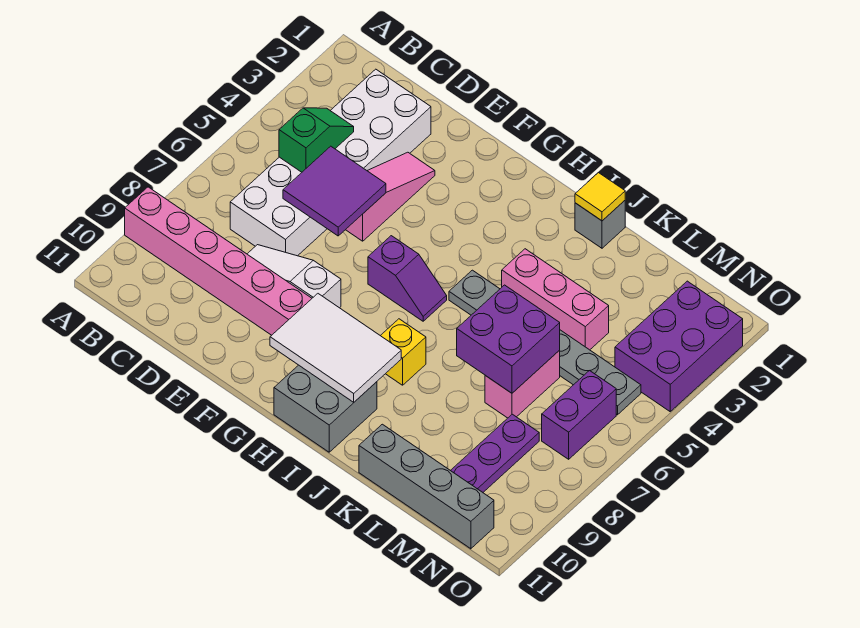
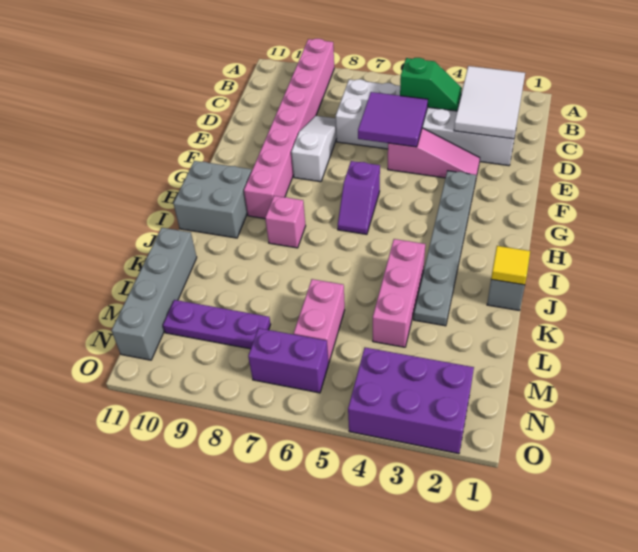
white tile G9:I10 level 2 -> white tile B2:D3 level 2
grey plate I5:N5 level 1 -> grey plate F3:K3 level 1
yellow brick I8 level 1 -> pink brick I8 level 1
purple brick K6:L7 level 2 -> none
pink brick L6:L7 level 1 -> pink brick L6:M6 level 1

